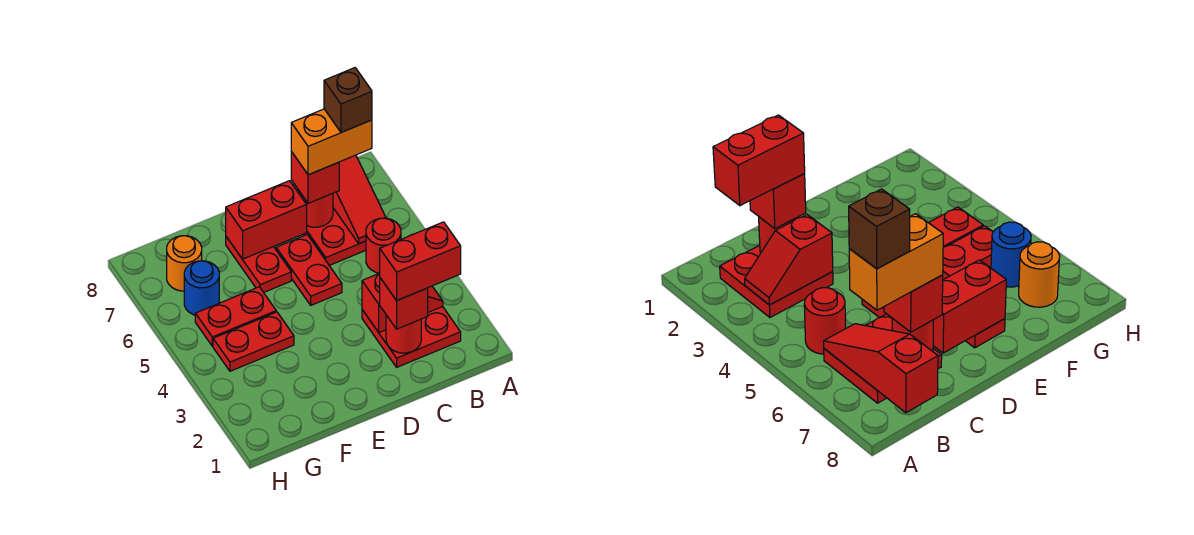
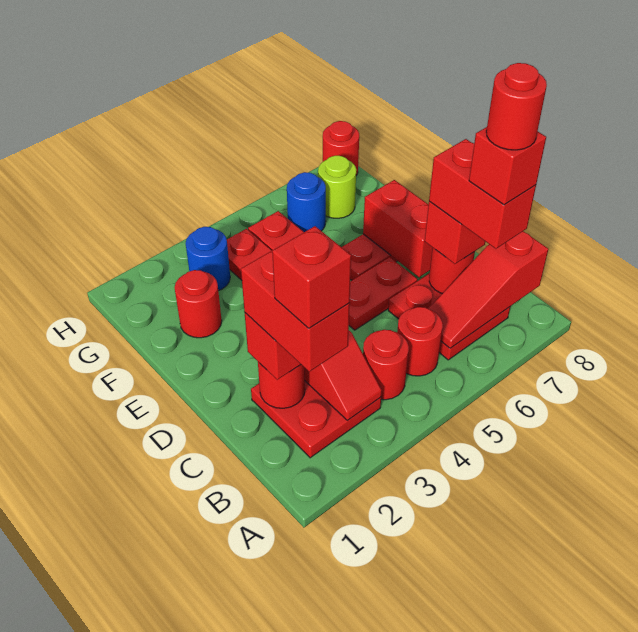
none -> red brick B2 level 5
none -> red round brick B4 level 1
orange brick B7:C7 level 4 -> red brick B7:C7 level 4
brown brick B7 level 5 -> red brick B7 level 5
none -> red round brick B7 level 6
none -> red round brick F2 level 1
none -> blue round brick G3 level 1
orange round brick G7 level 1 -> lime round brick G7 level 1
none -> red round brick H8 level 1

